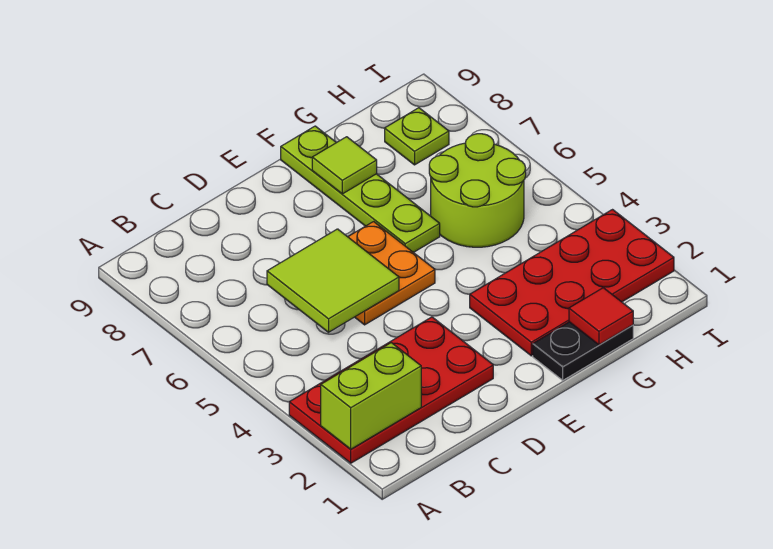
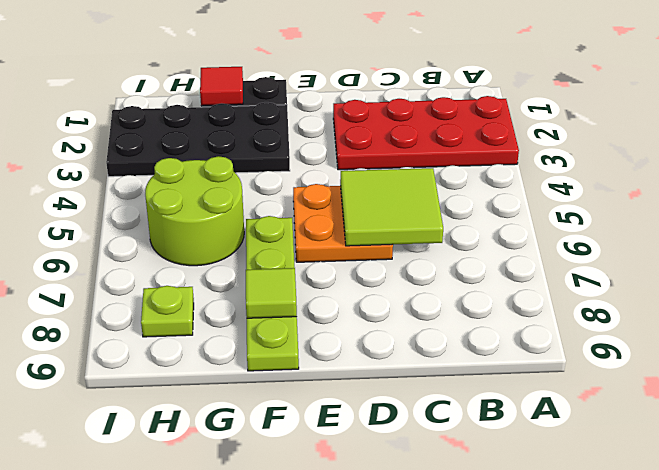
lime brick A2:B2 level 2 -> none
red plate F2:I3 level 1 -> black plate F2:I3 level 1

